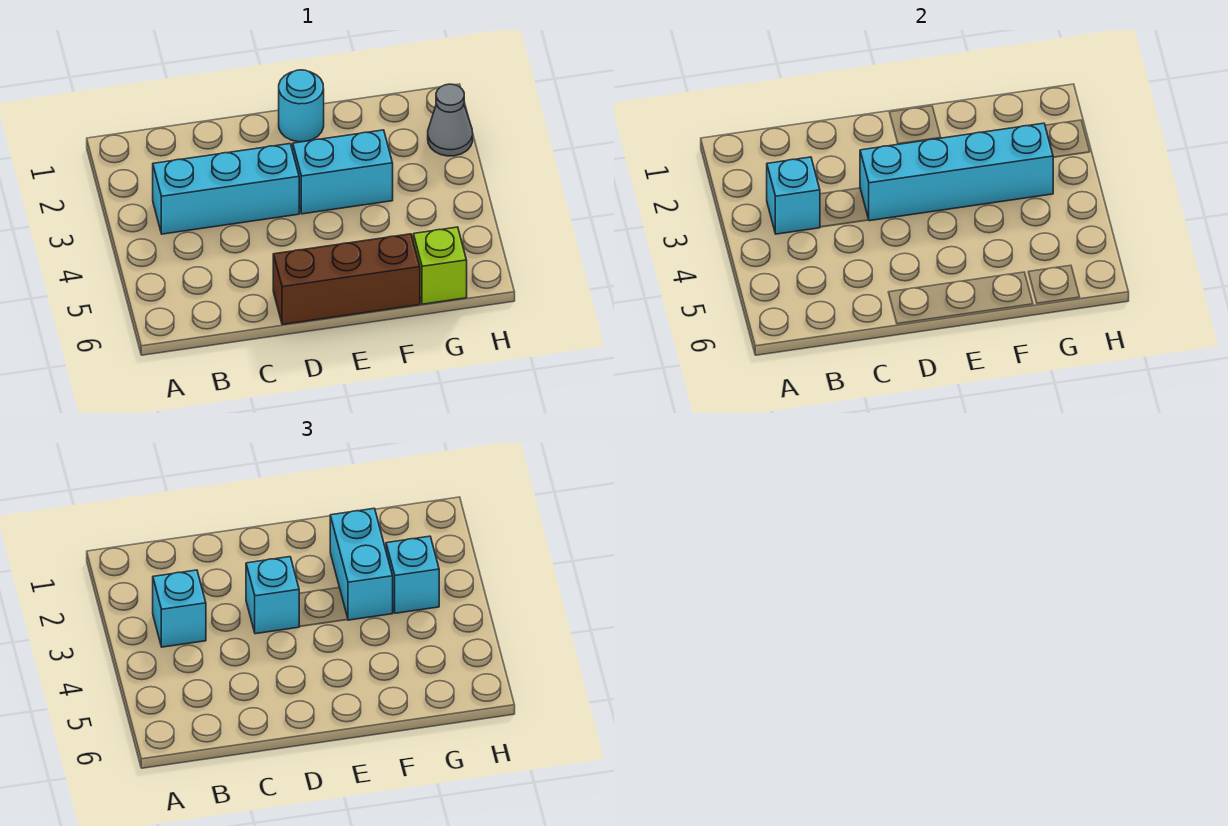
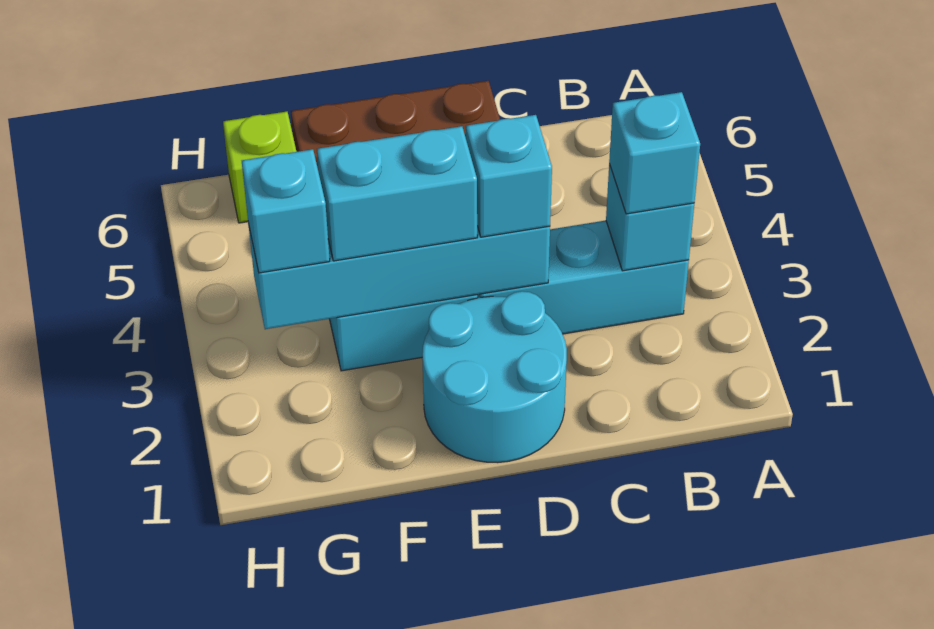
cyan round brick E1 level 1 -> cyan round brick D1:E2 level 1
cyan brick F2:F3 level 3 -> cyan brick E3:F3 level 3
grey cone H2 level 1 -> none

